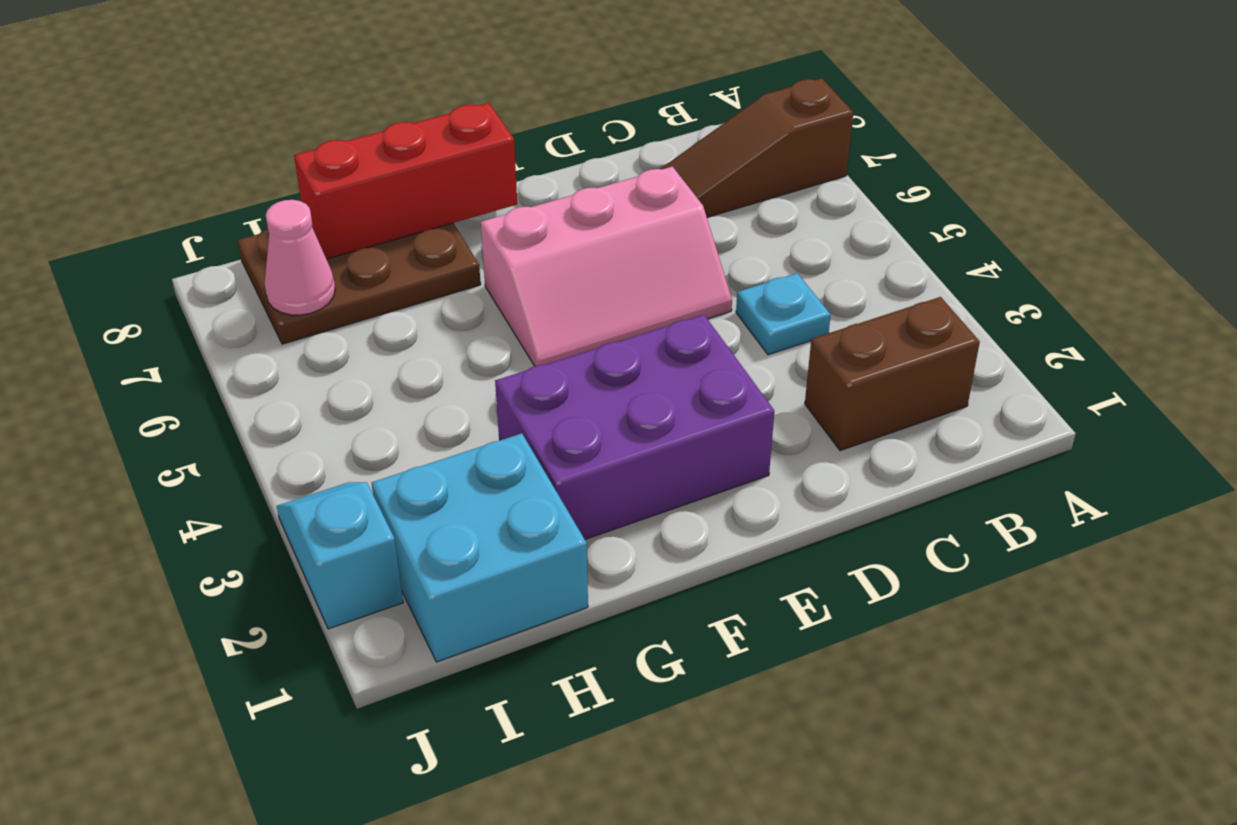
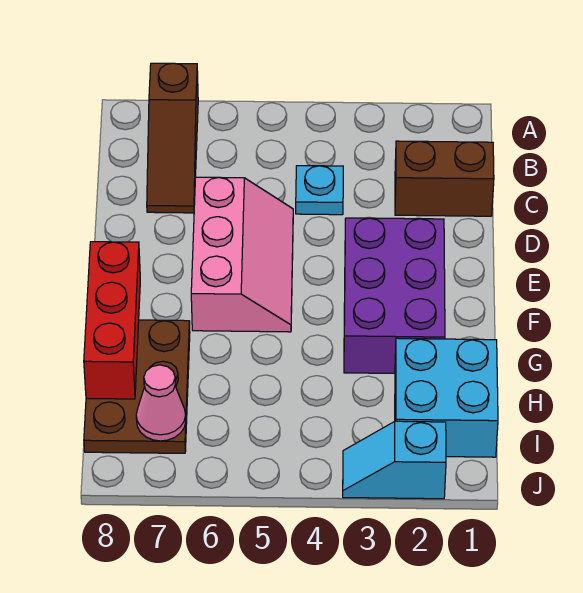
brown brick B2:C2 level 1 -> brown brick C1:C2 level 1

